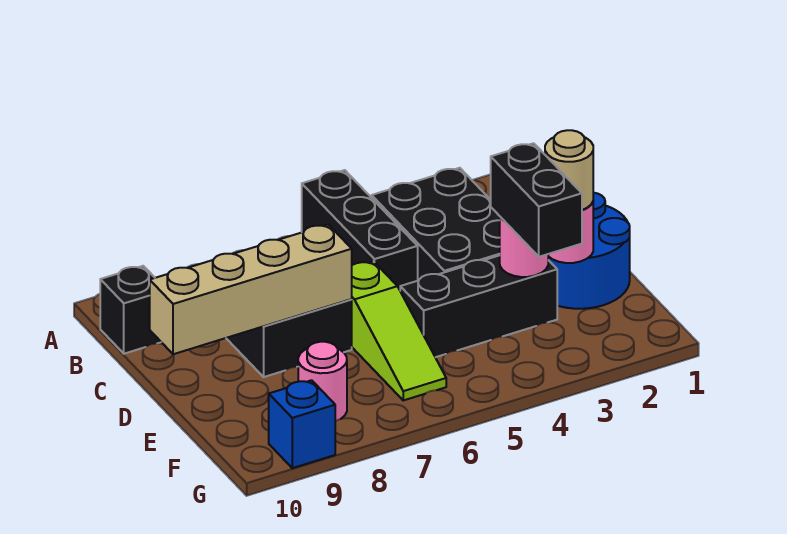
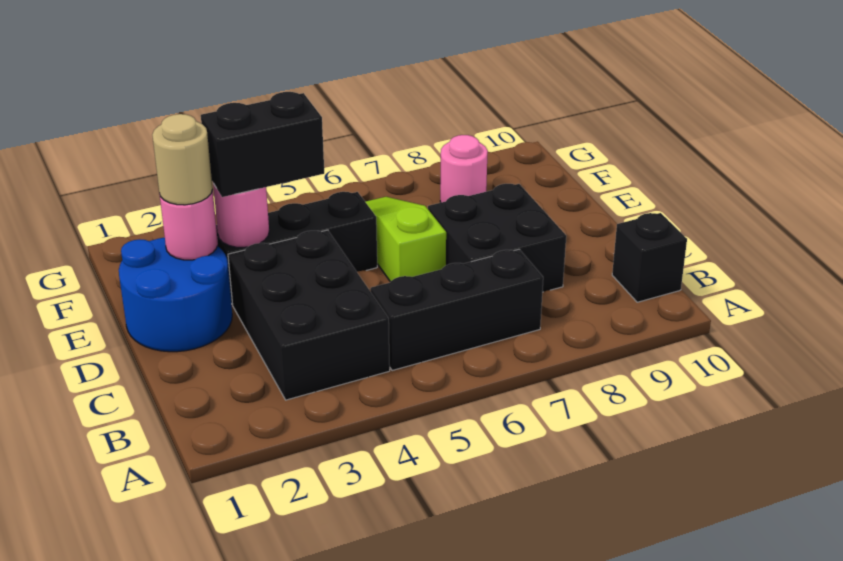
black brick A5:C5 level 1 -> black brick B5:B7 level 1
tan brick D7:D10 level 2 -> none
black brick E3:F3 level 3 -> black brick E3:E4 level 3
blue brick G9 level 1 -> none

